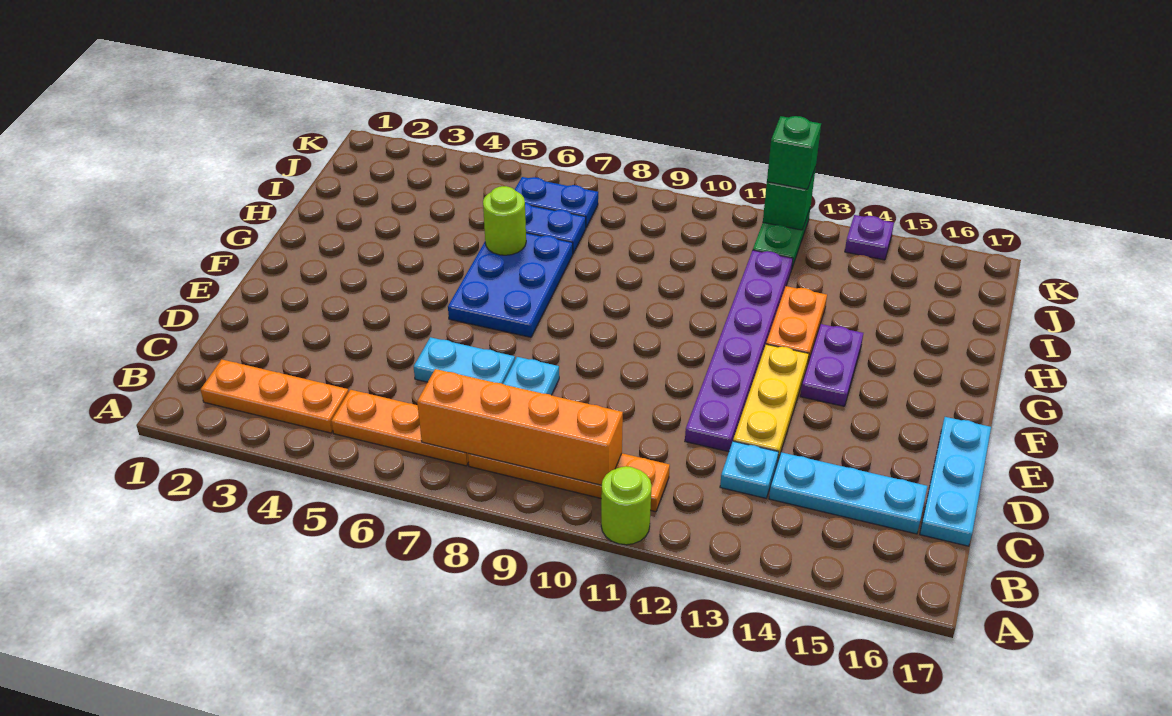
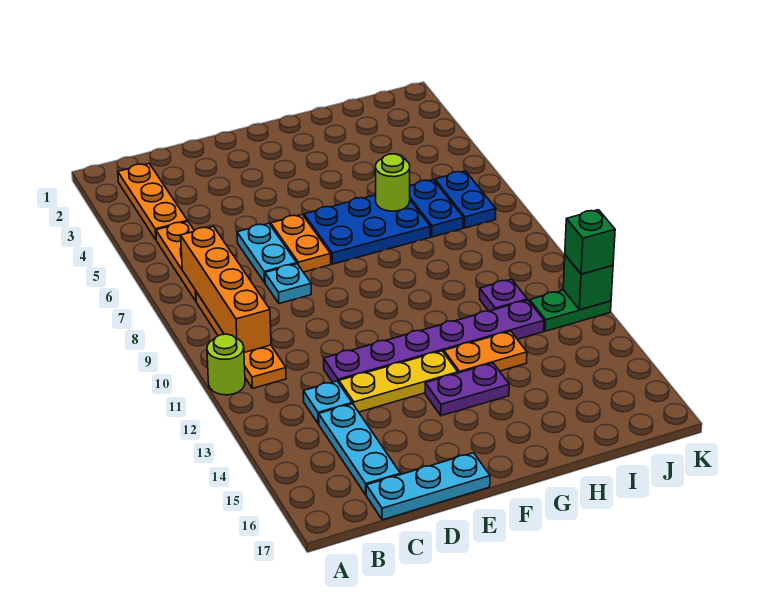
none -> orange plate E6:E7 level 1
purple plate K14 level 1 -> purple plate I11 level 1

